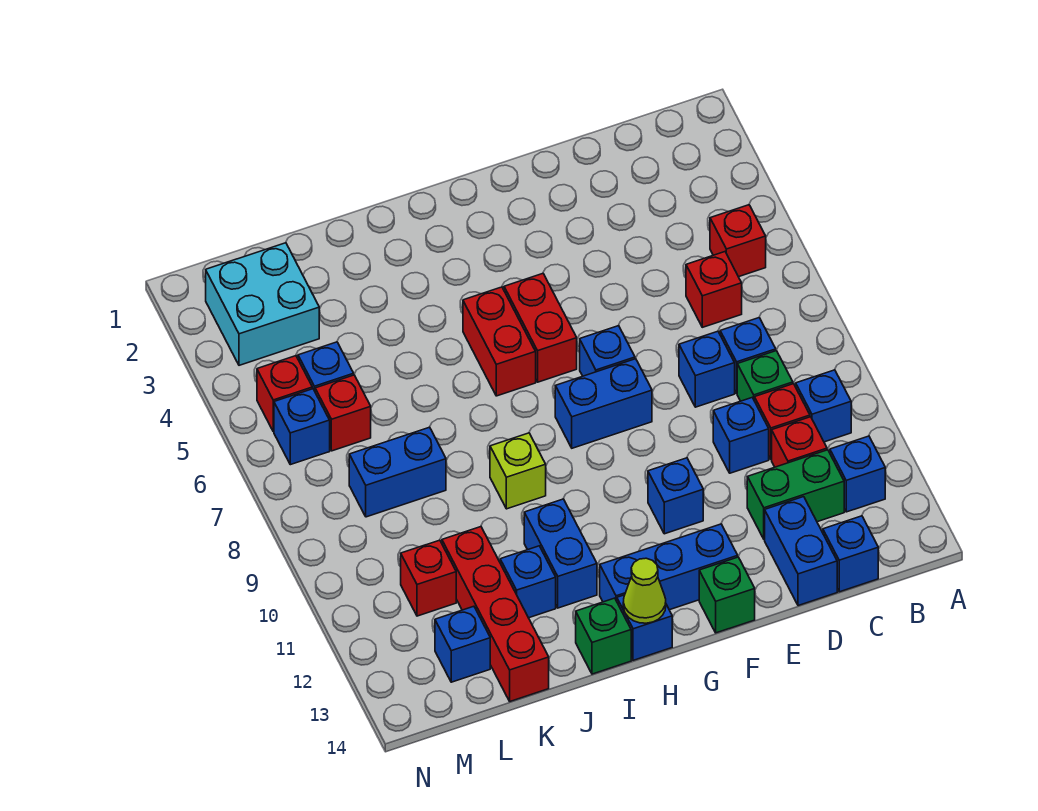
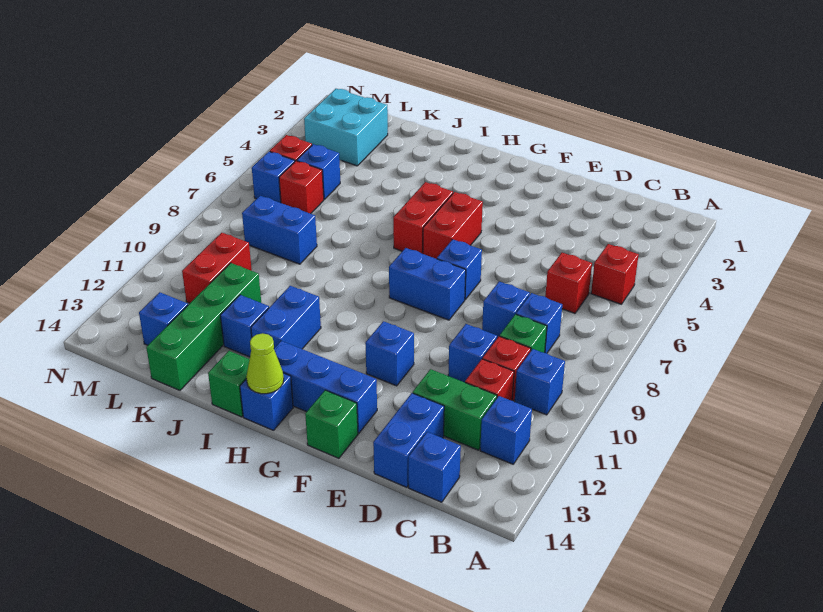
lime brick I9 level 1 -> none
red brick K11:K14 level 1 -> green brick K11:K14 level 1
red brick L11 level 1 -> red brick L10:L11 level 1

